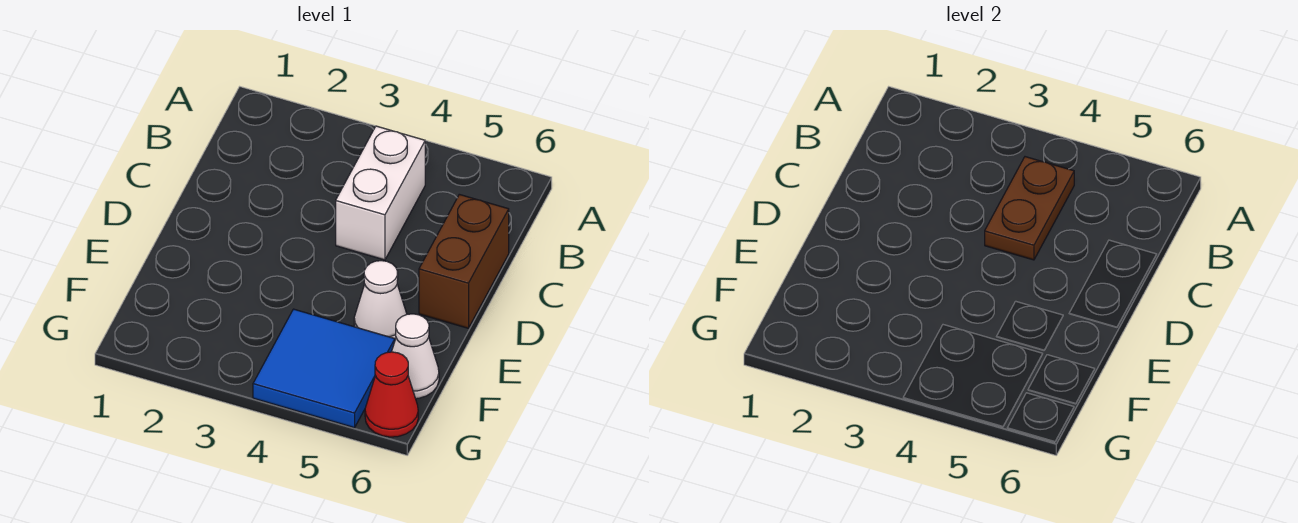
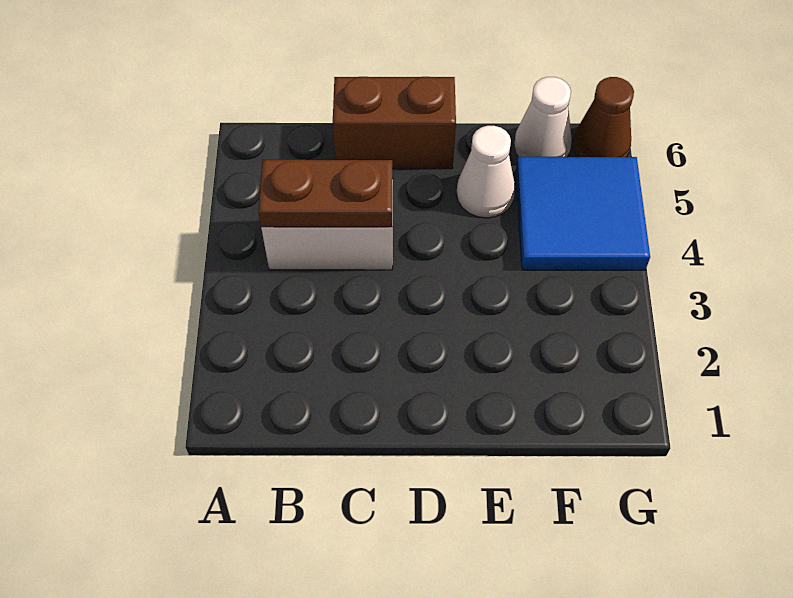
red cone G6 level 1 -> brown cone G6 level 1

